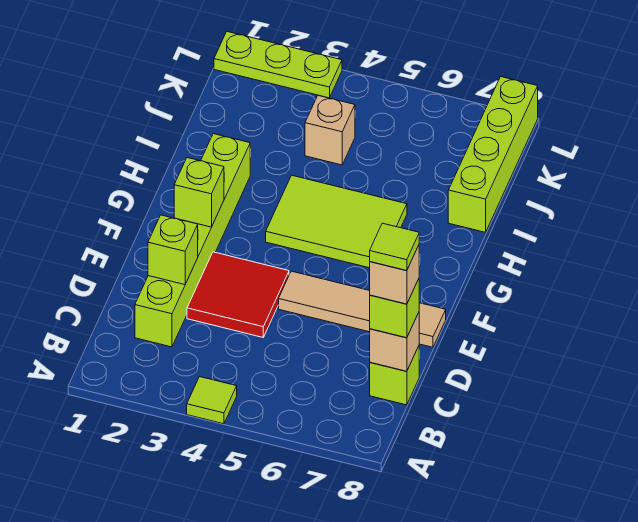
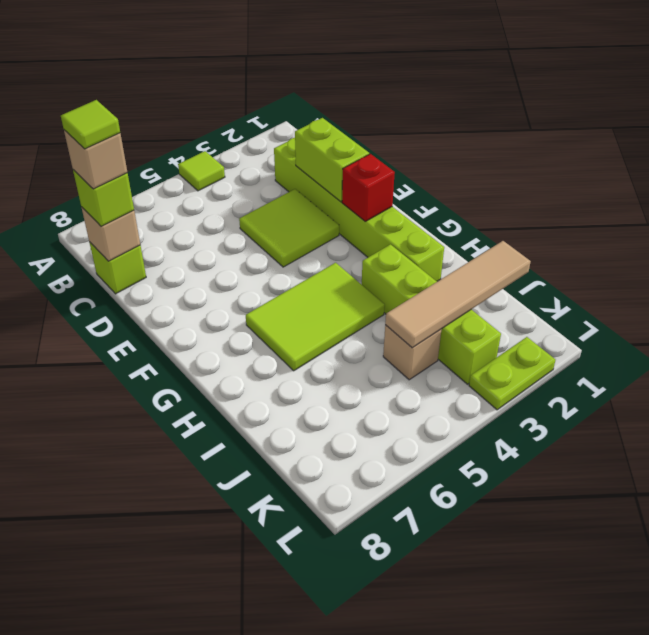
lime brick D2 level 2 -> lime brick D2:E2 level 2
red tile D3:E4 level 1 -> lime tile D3:E4 level 1
tan tile E5:E8 level 1 -> tan tile J1:J4 level 2
lime brick F2 level 2 -> red brick F2 level 2
lime brick I8:L8 level 1 -> lime brick H3:K3 level 1
lime plate L1:L3 level 1 -> lime plate L2:L3 level 1

